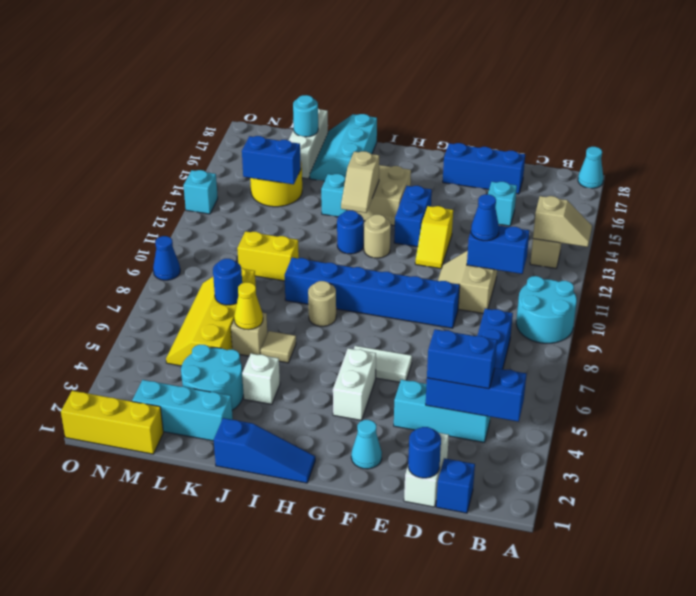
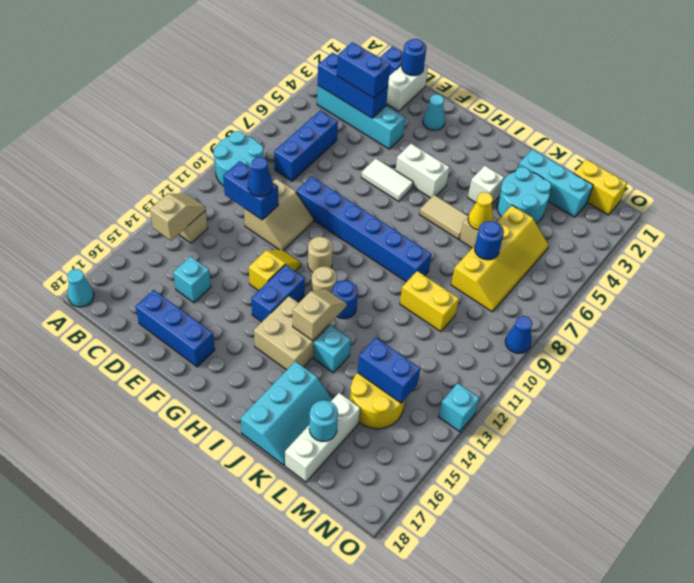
tan slope A13:B13 level 2 top B -> tan slope B13:B14 level 2 top 14
cyan brick C4:E4 level 1 -> cyan brick B4:E4 level 1
white brick G4:G5 level 1 -> white brick G5:H5 level 1
blue slope H1:J1 level 1 top J -> none
tan round brick I8 level 1 -> tan round brick G11 level 1
tan tile J6 level 1 -> tan tile I6:J6 level 1
yellow brick M1:O1 level 1 -> yellow brick M1:N1 level 1

